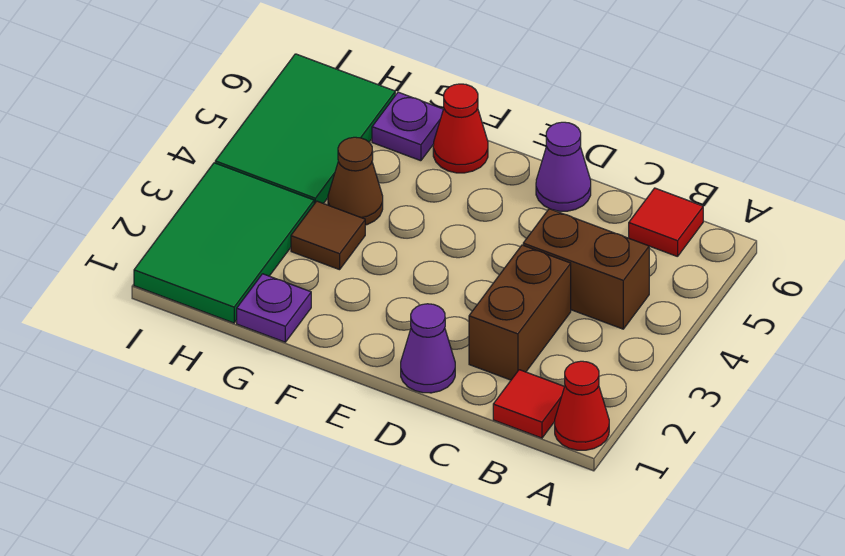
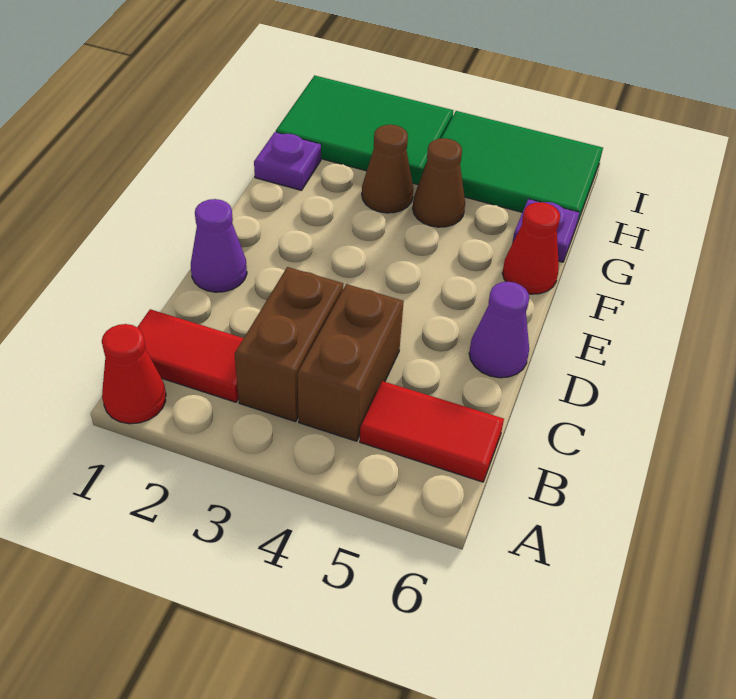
red tile B1 level 1 -> red tile B1:B2 level 1
red tile B6 level 1 -> red tile B5:B6 level 1
brown brick C2:C3 level 1 -> brown brick B3:C3 level 1
brown tile G3 level 1 -> brown cone G3 level 1

